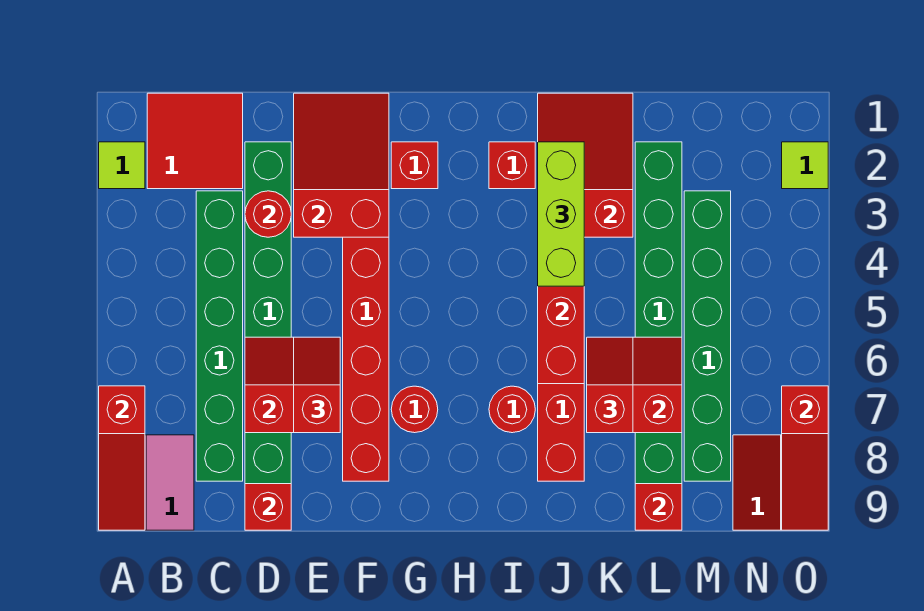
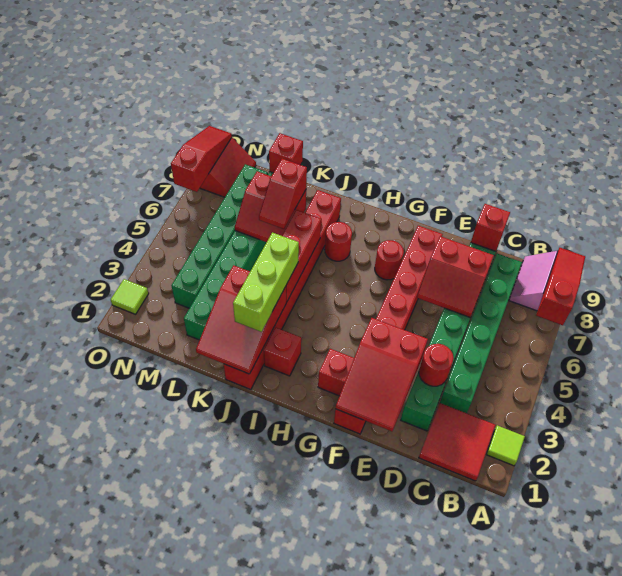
red slope E6:E7 level 3 top 7 -> none

